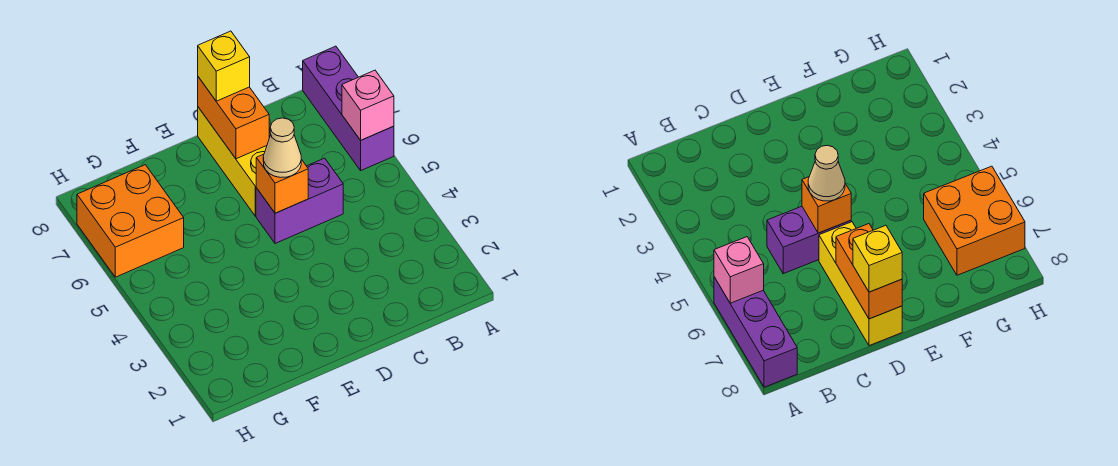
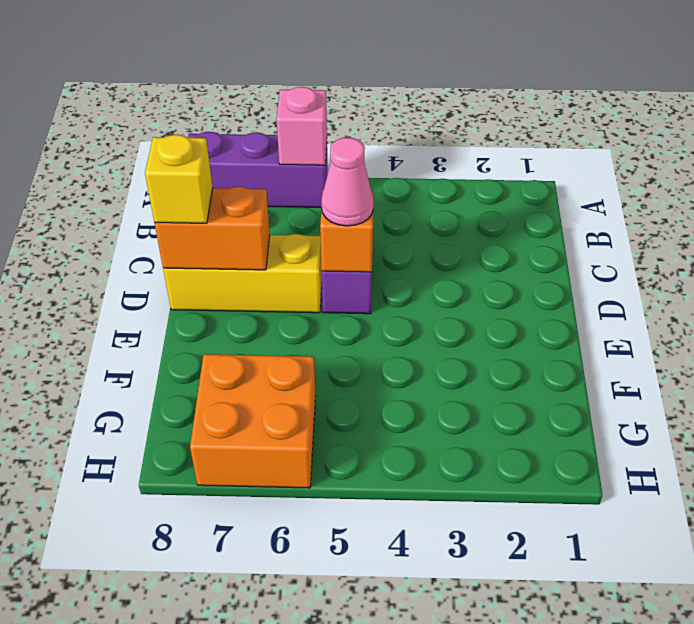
tan cone D5 level 3 -> pink cone D5 level 3

